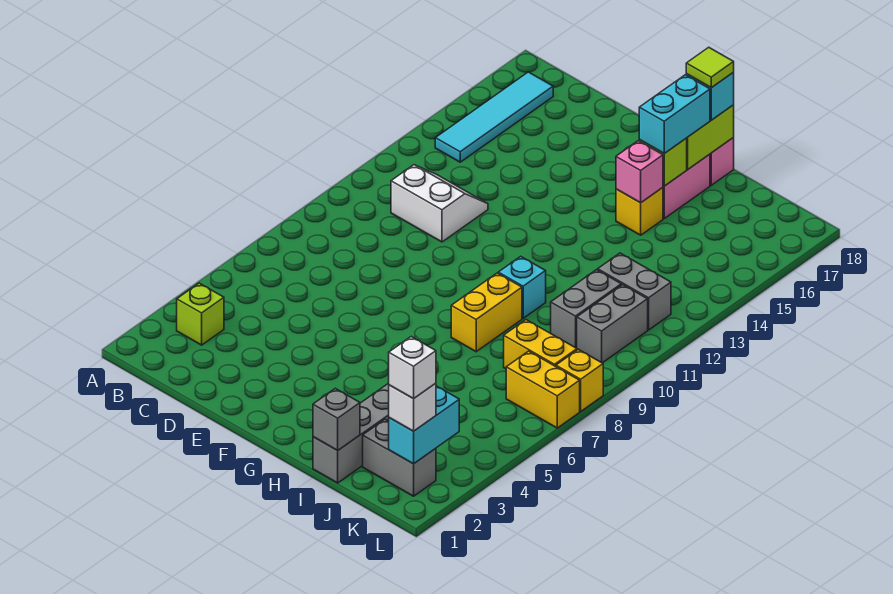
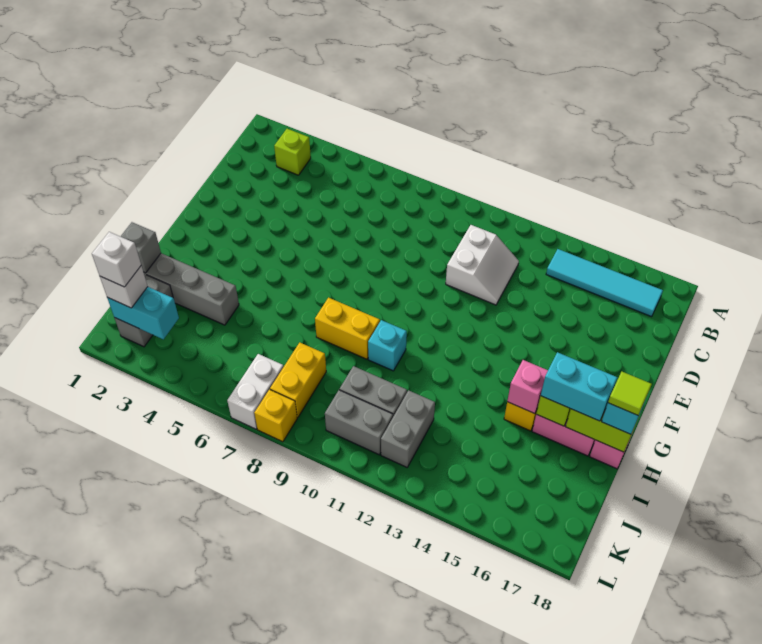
yellow brick K7:L7 level 1 -> white brick K7:L7 level 1

